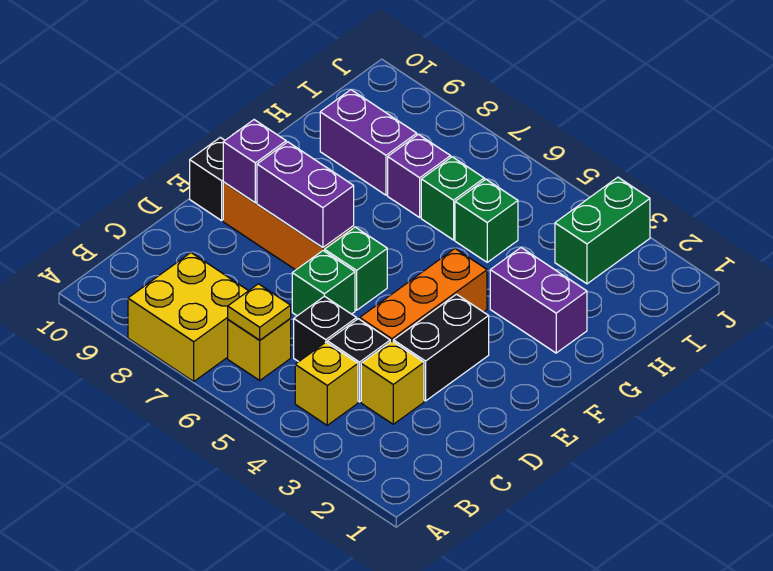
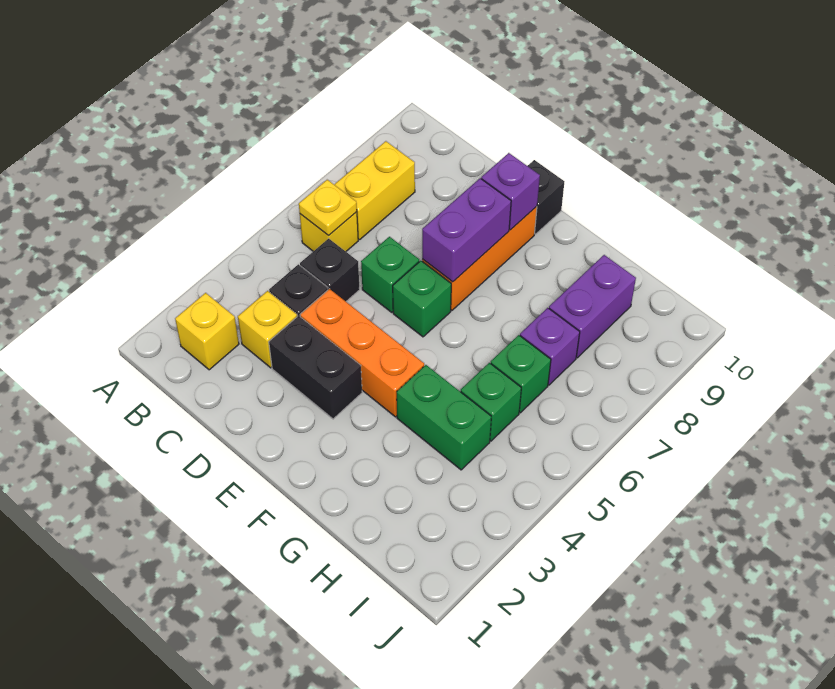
yellow brick A7:B8 level 1 -> yellow brick B7:B8 level 1
yellow brick B4 level 1 -> yellow brick B2 level 1
purple brick G2:G3 level 1 -> none
green brick I3:J3 level 1 -> green brick G4:H4 level 1

